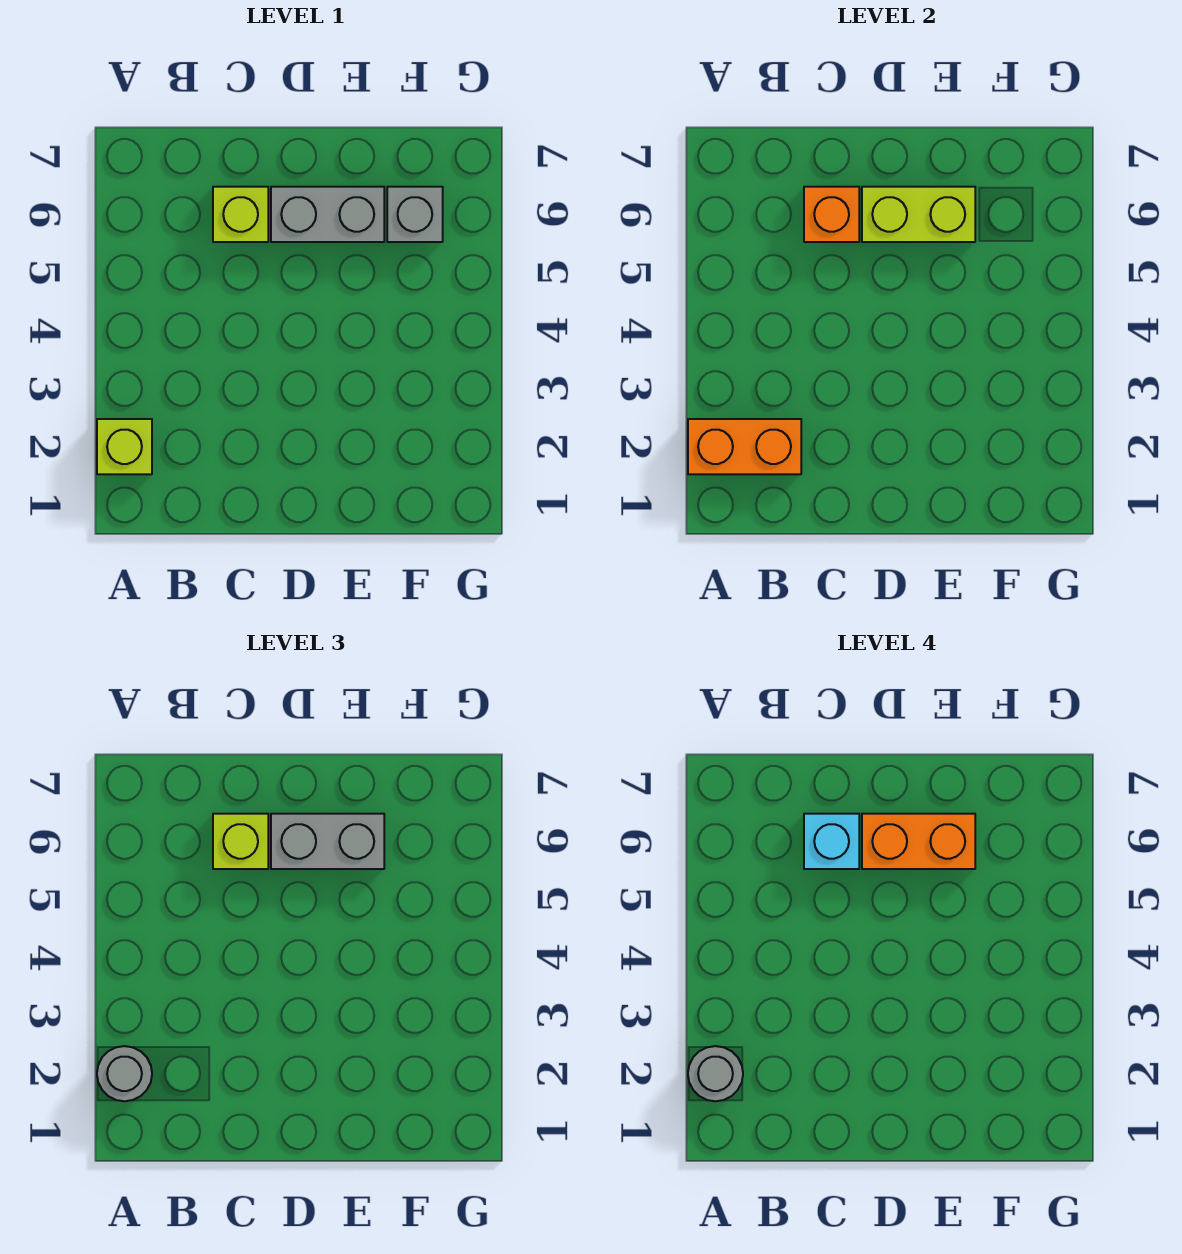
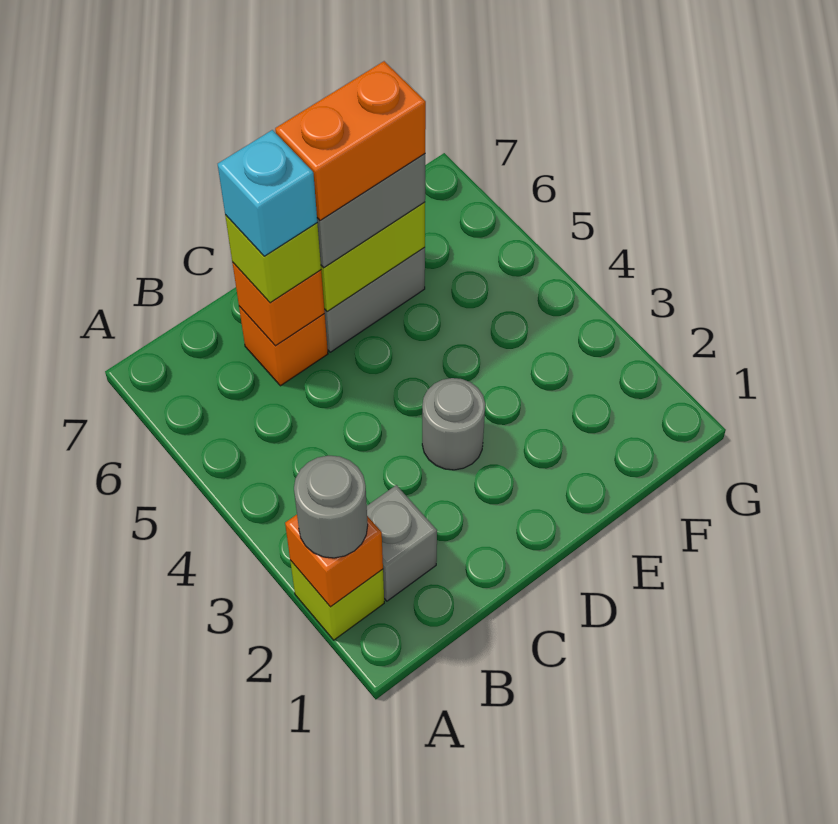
orange brick A2:B2 level 2 -> orange brick A2 level 2
grey round brick A2 level 4 -> grey round brick D3 level 1
lime brick C6 level 1 -> orange brick C6 level 1
grey brick F6 level 1 -> grey brick B2 level 1

